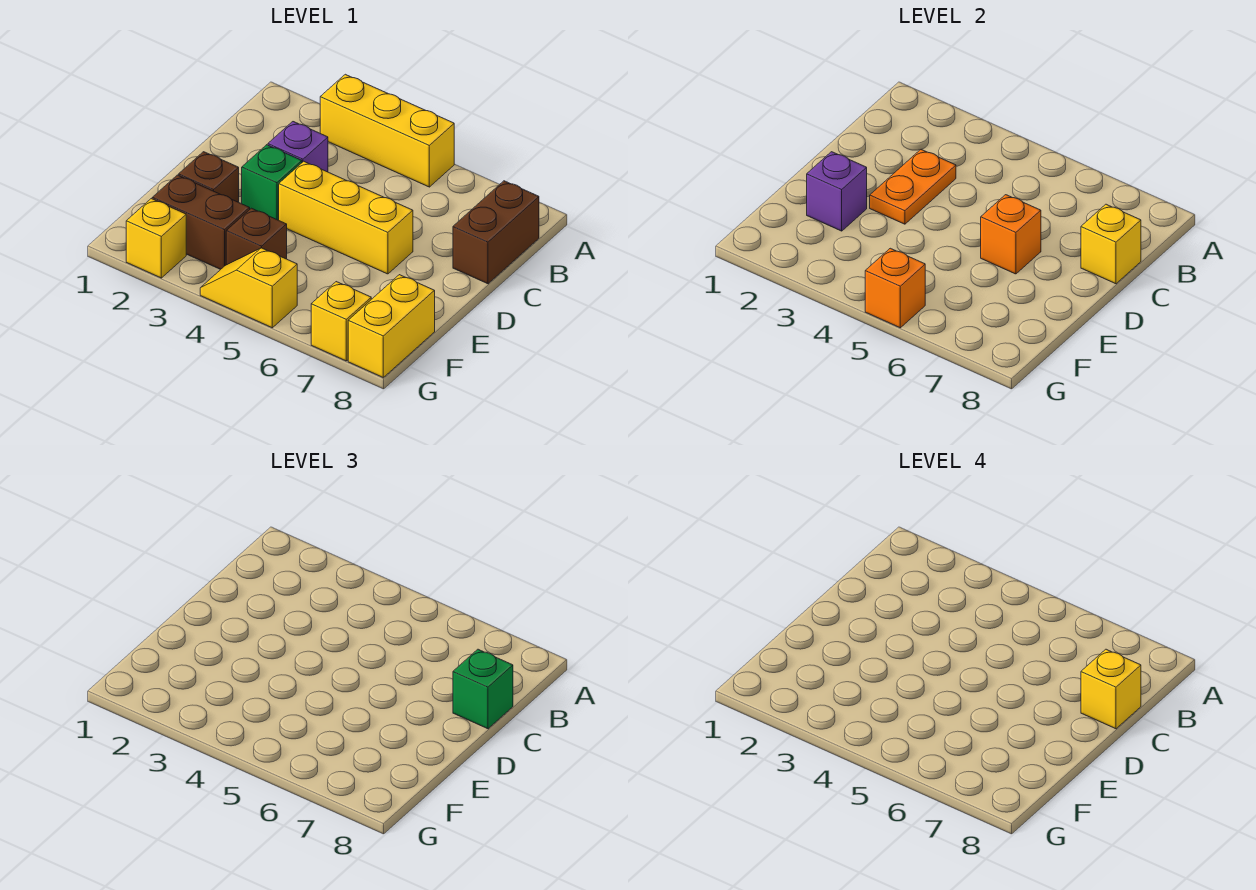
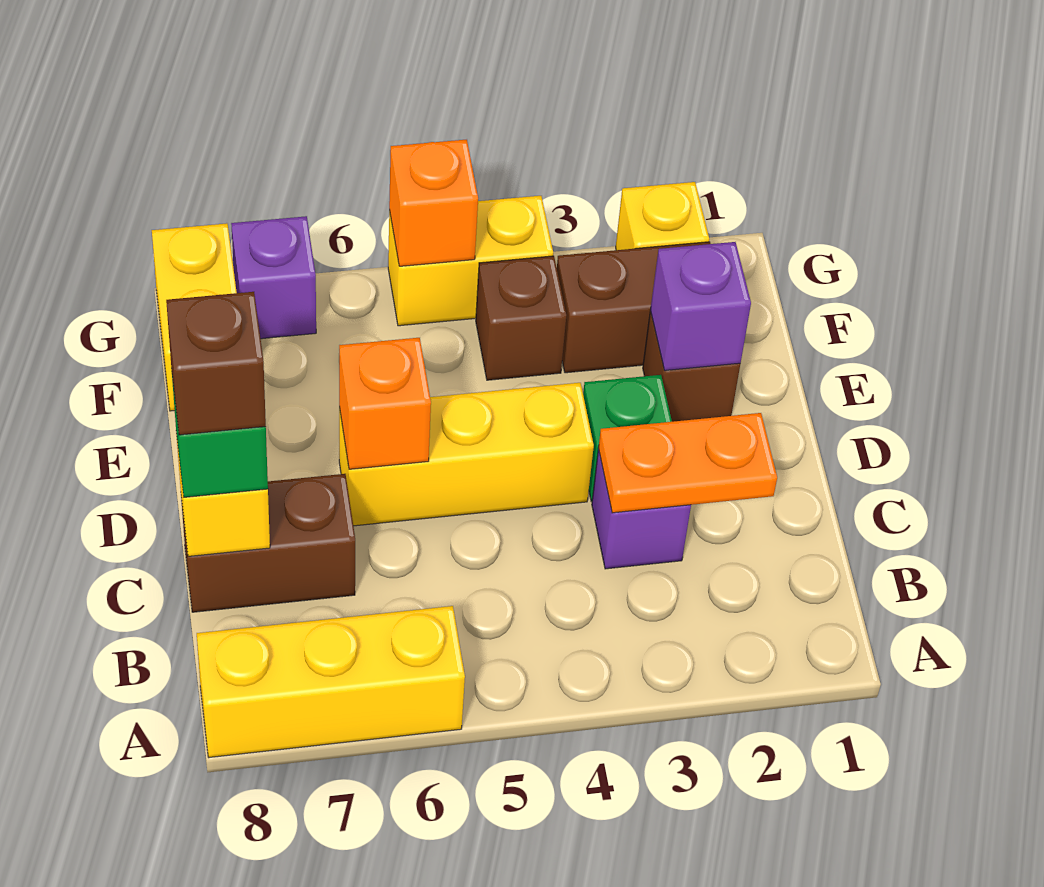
yellow brick A3:A5 level 1 -> yellow brick A6:A8 level 1
brown brick B8:C8 level 1 -> brown brick C7:C8 level 1
orange plate C3:D3 level 2 -> orange plate C2:C3 level 2
yellow brick C8 level 4 -> brown brick C8 level 4
yellow slope G4:G5 level 1 top 5 -> yellow brick G4:G5 level 1
yellow brick G7 level 1 -> purple brick G7 level 1

